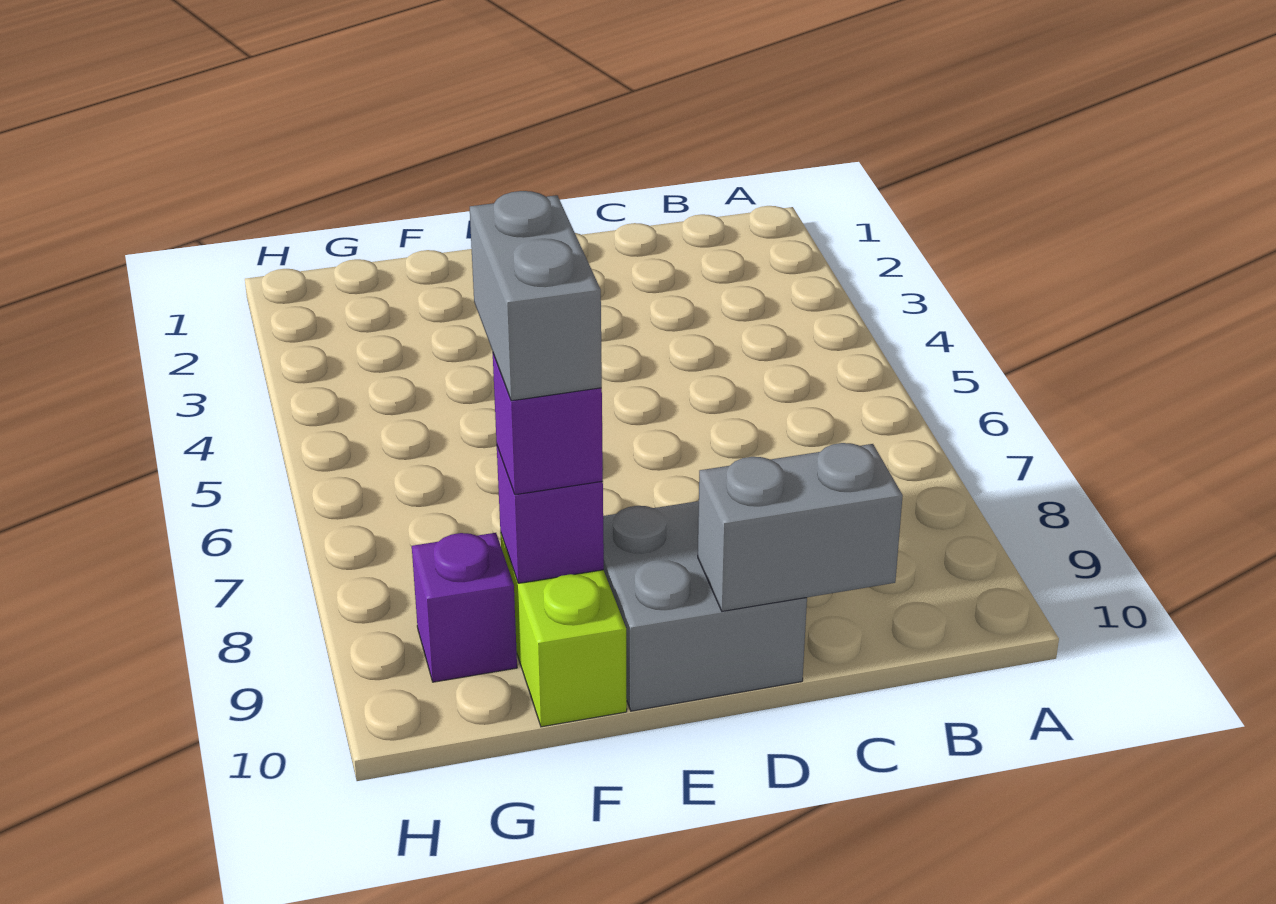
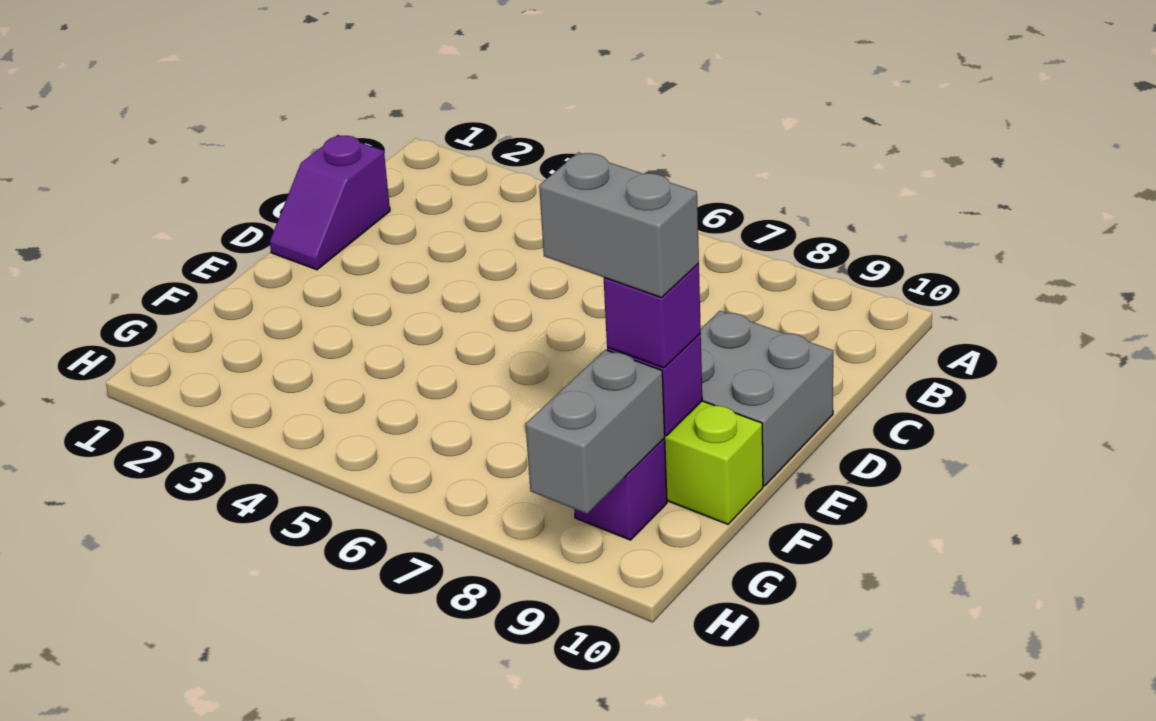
none -> purple slope C1:D1 level 1 top C
grey brick C10:D10 level 2 -> grey brick G9:H9 level 2

